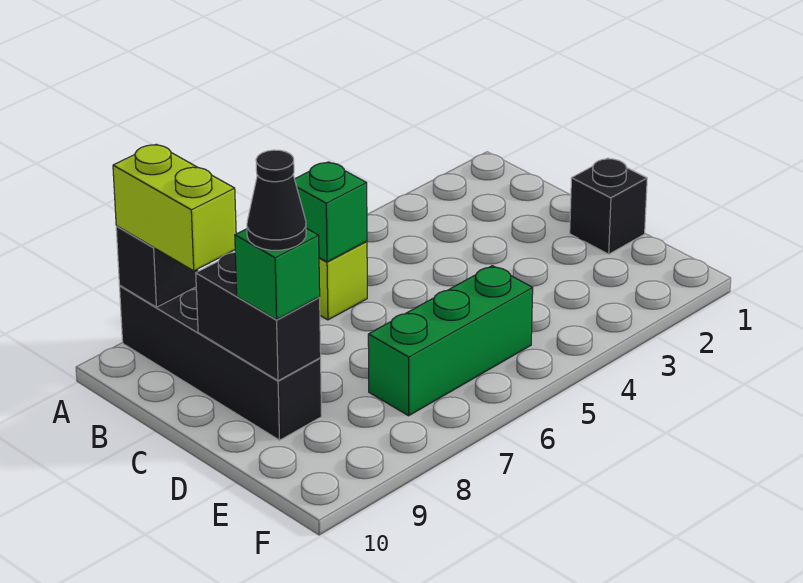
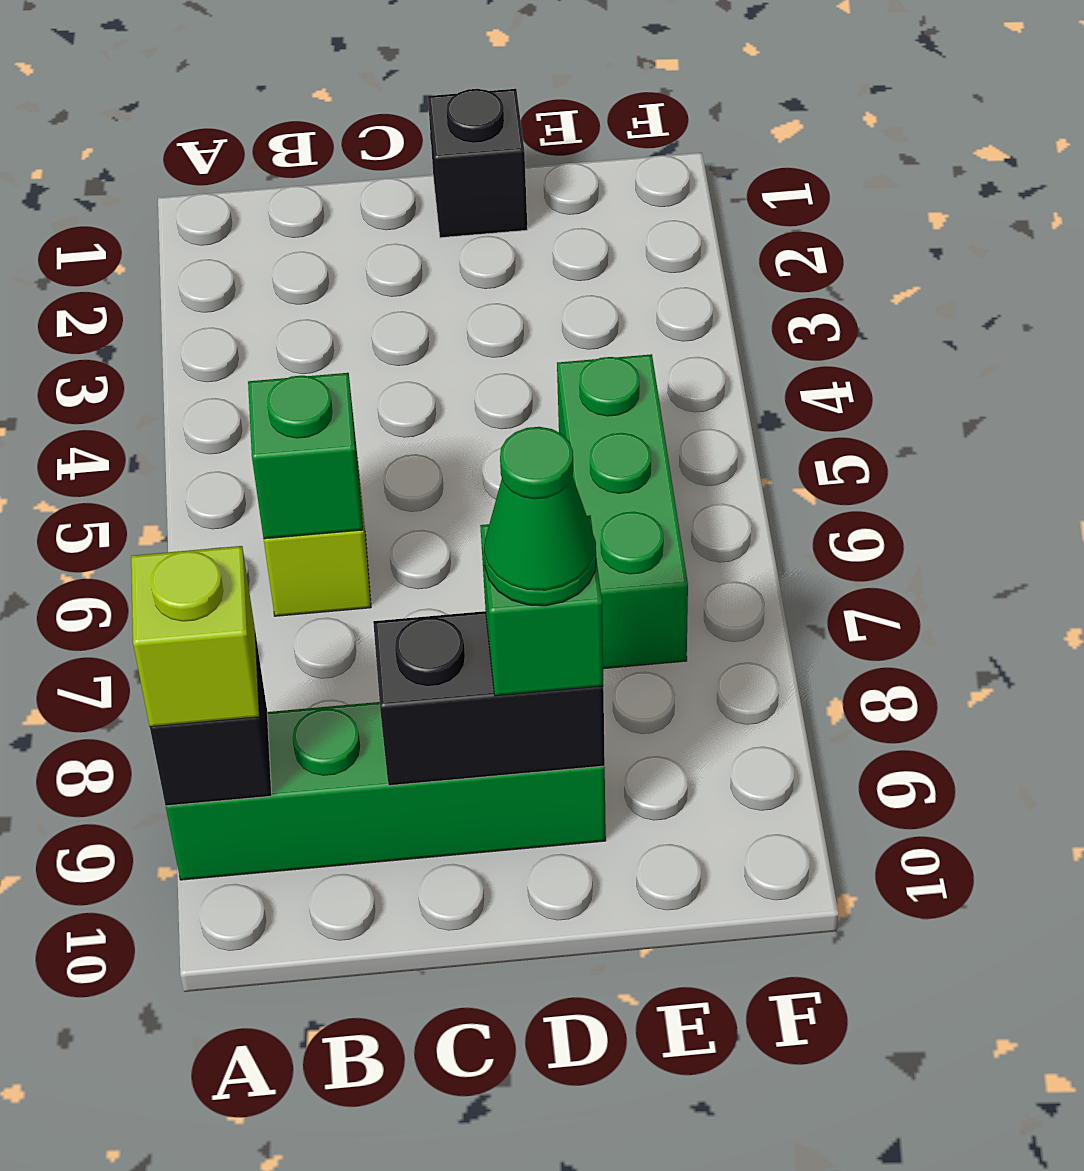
black brick A9:D9 level 1 -> green brick A9:D9 level 1
lime brick A9:B9 level 3 -> lime brick A9 level 3
black cone D9 level 4 -> green cone D9 level 4

